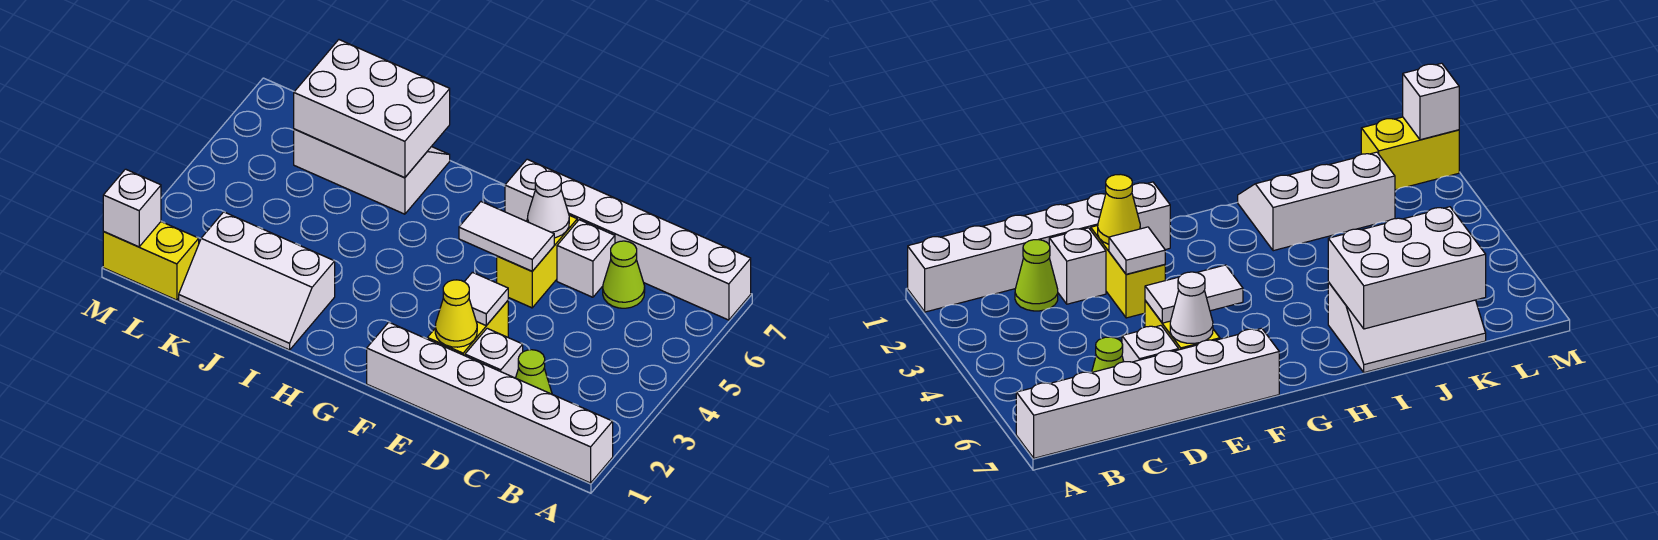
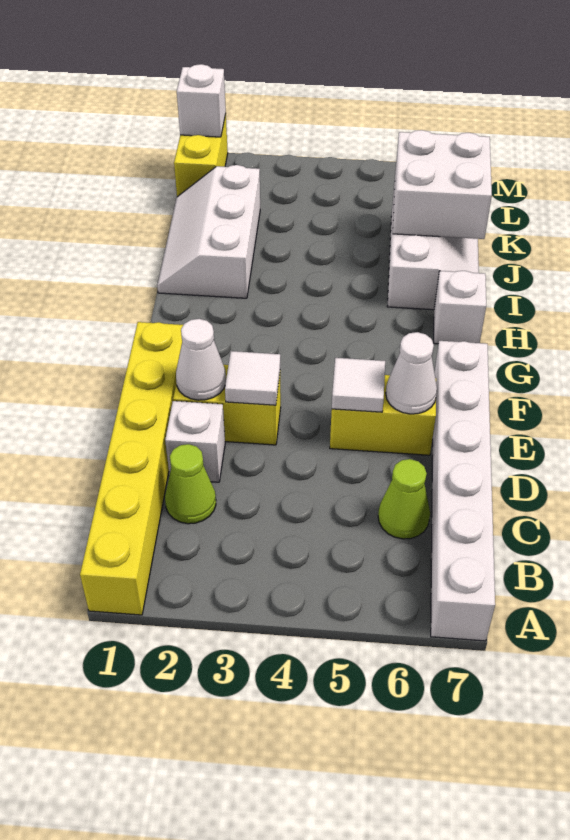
white brick A1:F1 level 1 -> yellow brick A1:F1 level 1
white brick D6 level 1 -> white brick H7 level 1
yellow cone E2 level 2 -> white cone E2 level 2
white tile E5:F5 level 2 -> white tile E5 level 2
white brick I6:K7 level 2 -> white brick J6:K7 level 2

